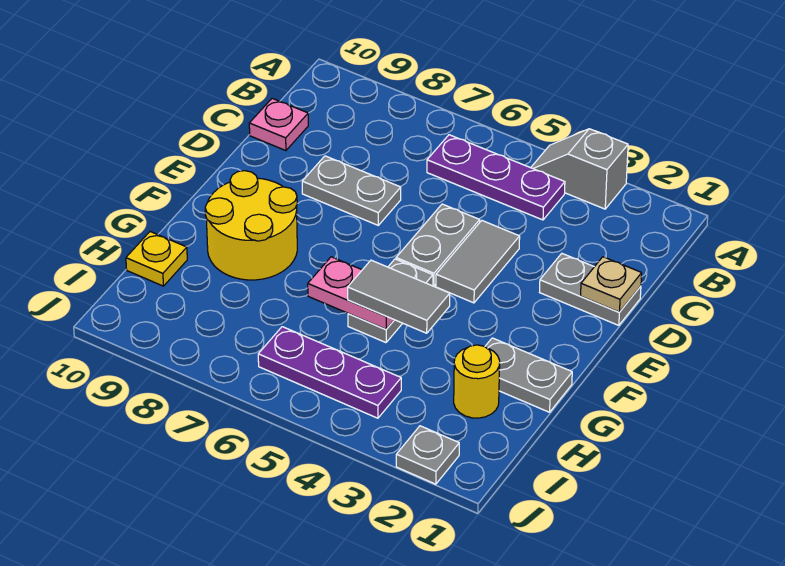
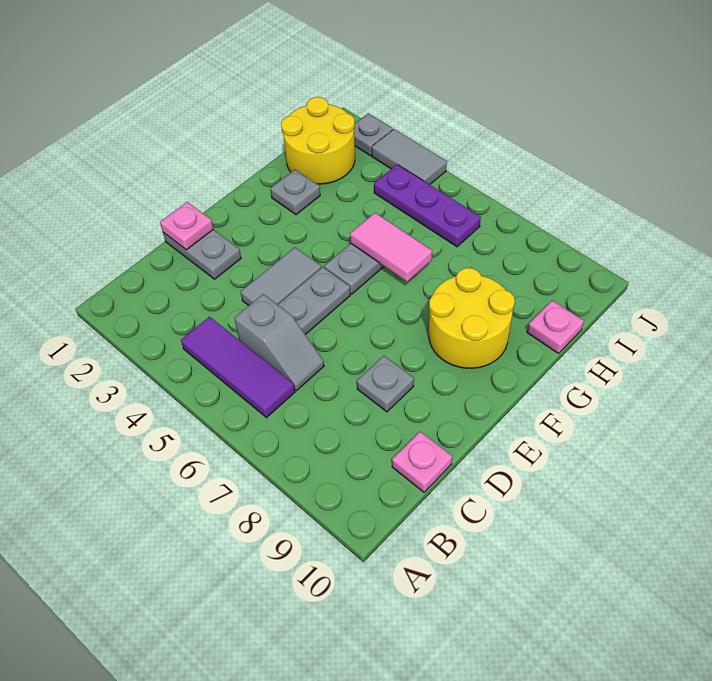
grey slope A3:A4 level 1 top 3 -> grey slope C5:C6 level 1 top 5
purple plate B4:B6 level 1 -> purple tile B4:B6 level 1
tan plate D1 level 2 -> pink plate D1 level 2
grey plate D7:D8 level 1 -> grey plate D8 level 1
grey plate G1:G2 level 1 -> grey plate G2 level 1
grey tile G4:G5 level 3 -> grey tile J3:J4 level 1
pink plate G5:G6 level 2 -> pink tile G5:G6 level 2
yellow round brick H2 level 1 -> yellow round brick H1:I2 level 1
yellow plate H10 level 1 -> pink plate H10 level 1

